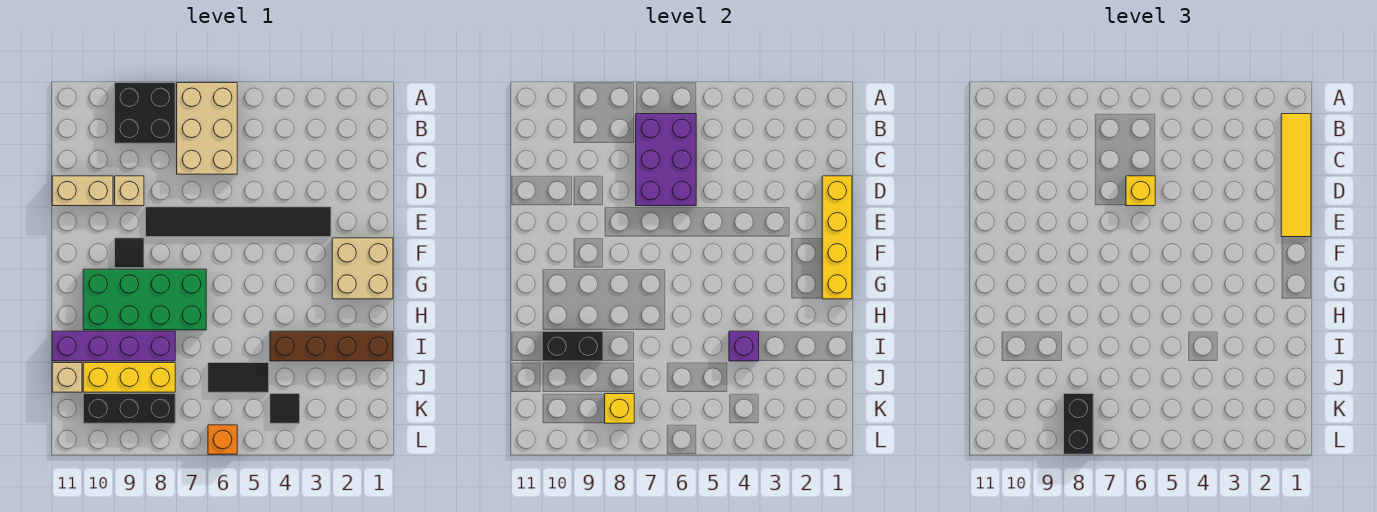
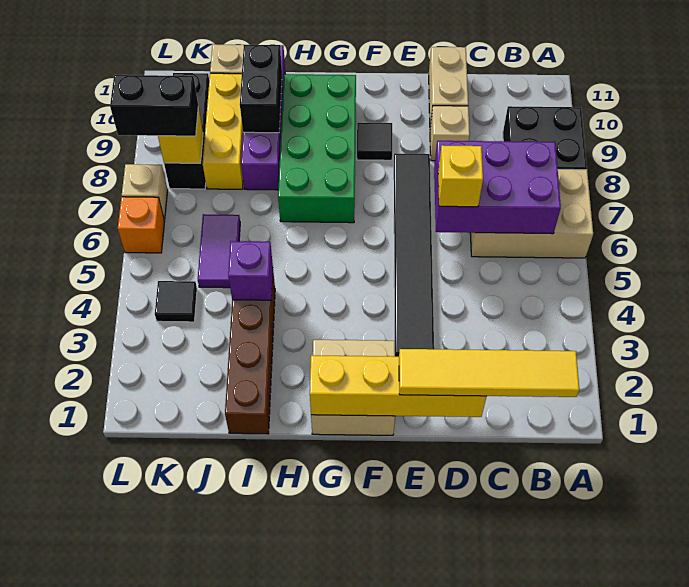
black tile J5:J6 level 1 -> purple tile J5:J6 level 1
none -> tan brick L7 level 1

